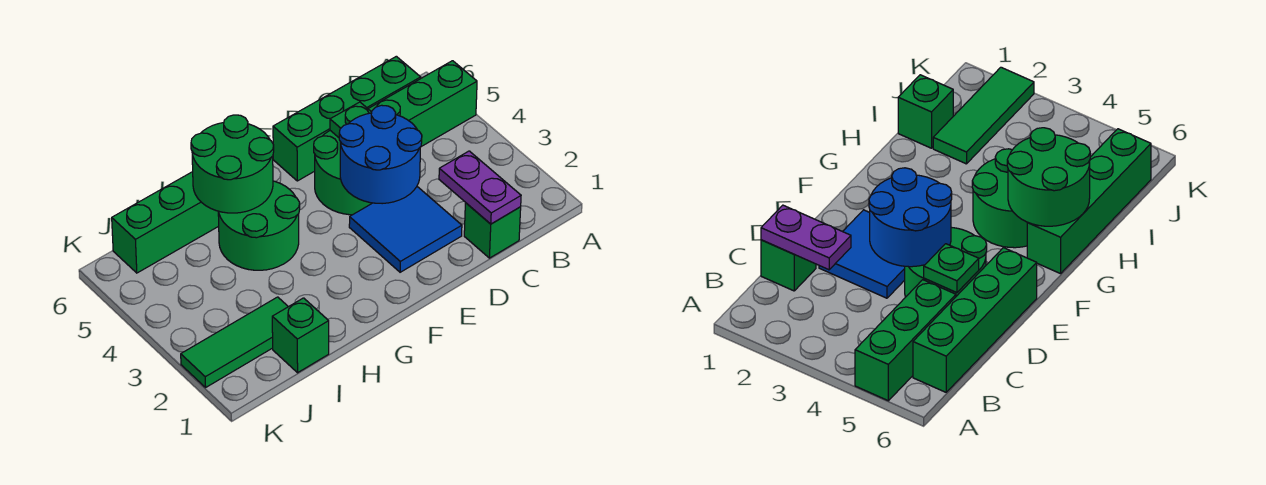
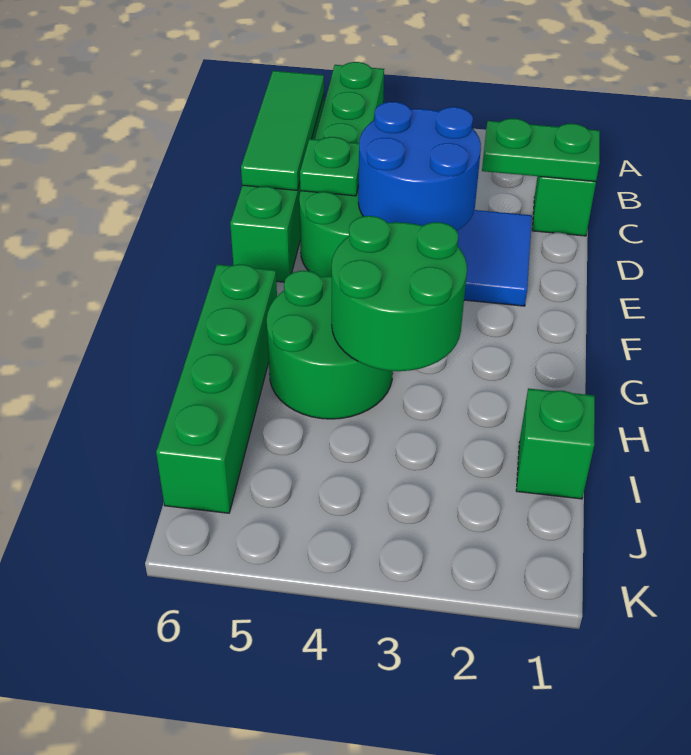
purple plate C1:C2 level 2 -> green plate C1:C2 level 2
green round brick G5:H6 level 2 -> green round brick G3:H4 level 2
green tile I2:K2 level 1 -> green tile B6:D6 level 2

